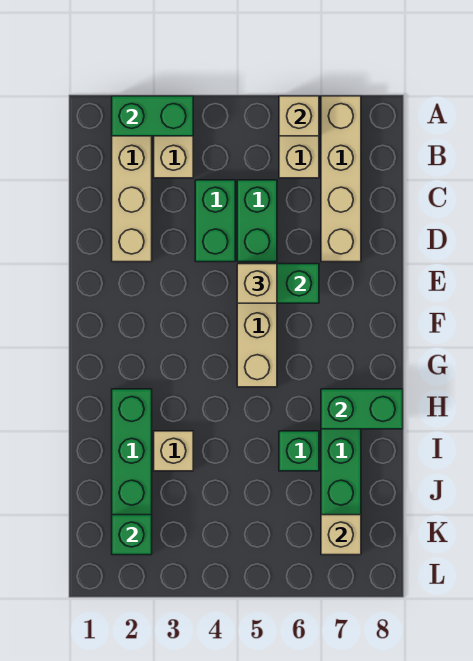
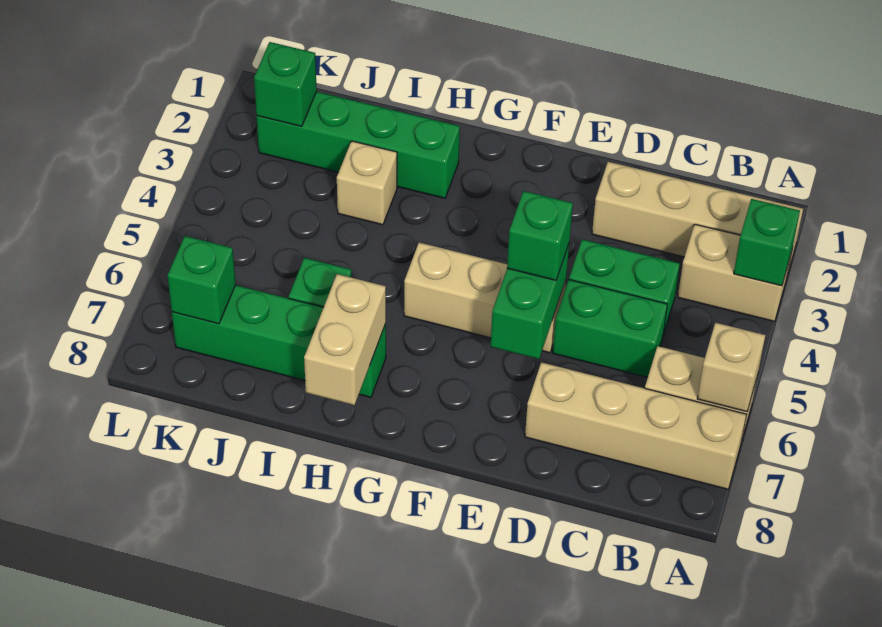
green brick A2:A3 level 2 -> green brick A3 level 2
tan brick E5 level 3 -> green brick E5 level 3
green brick H7:H8 level 2 -> tan brick H7:H8 level 2
tan brick K7 level 2 -> green brick K7 level 2

